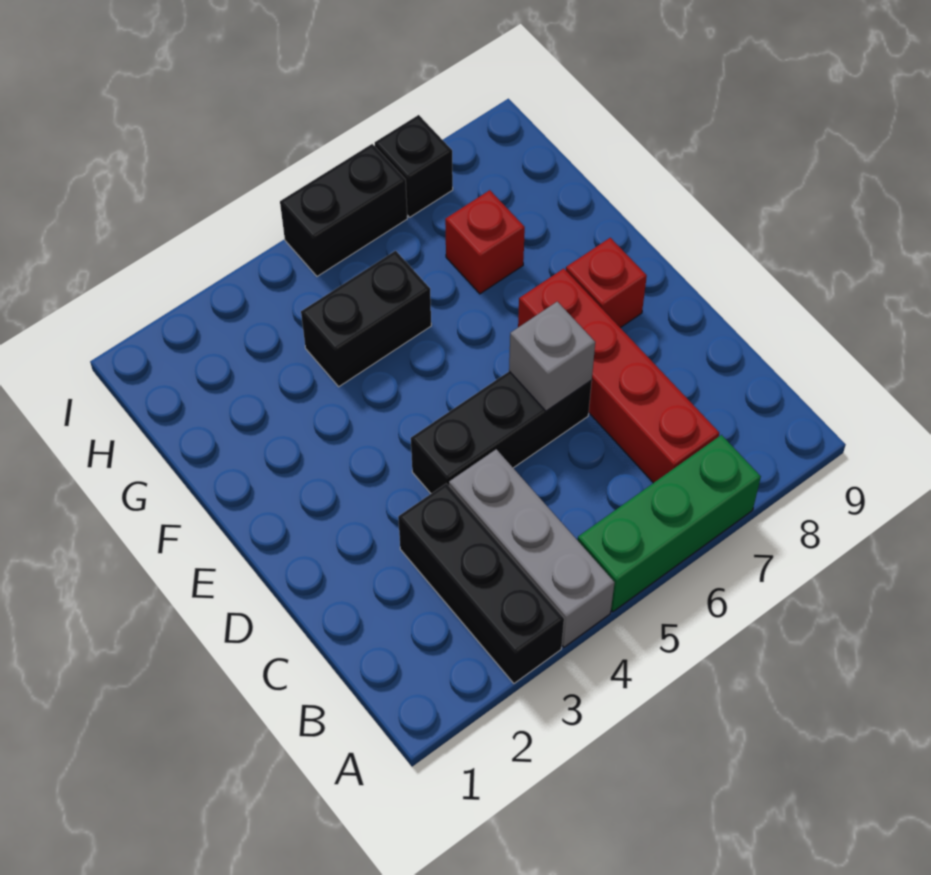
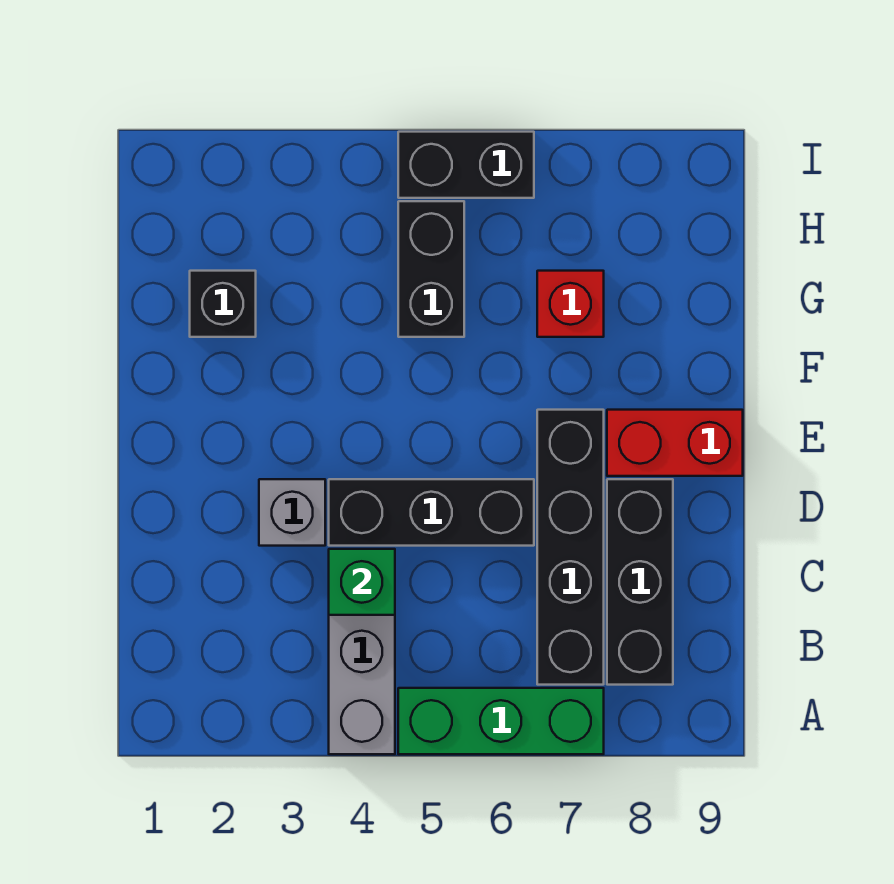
black brick A3:C3 level 1 -> black brick B8:D8 level 1
red brick B7:E7 level 1 -> black brick B7:E7 level 1
none -> green brick C4 level 2
grey brick D6 level 2 -> grey brick D3 level 1
red brick E8 level 1 -> red brick E8:E9 level 1
black brick G4:G5 level 1 -> black brick G5:H5 level 1
black brick I7 level 1 -> black brick G2 level 1

